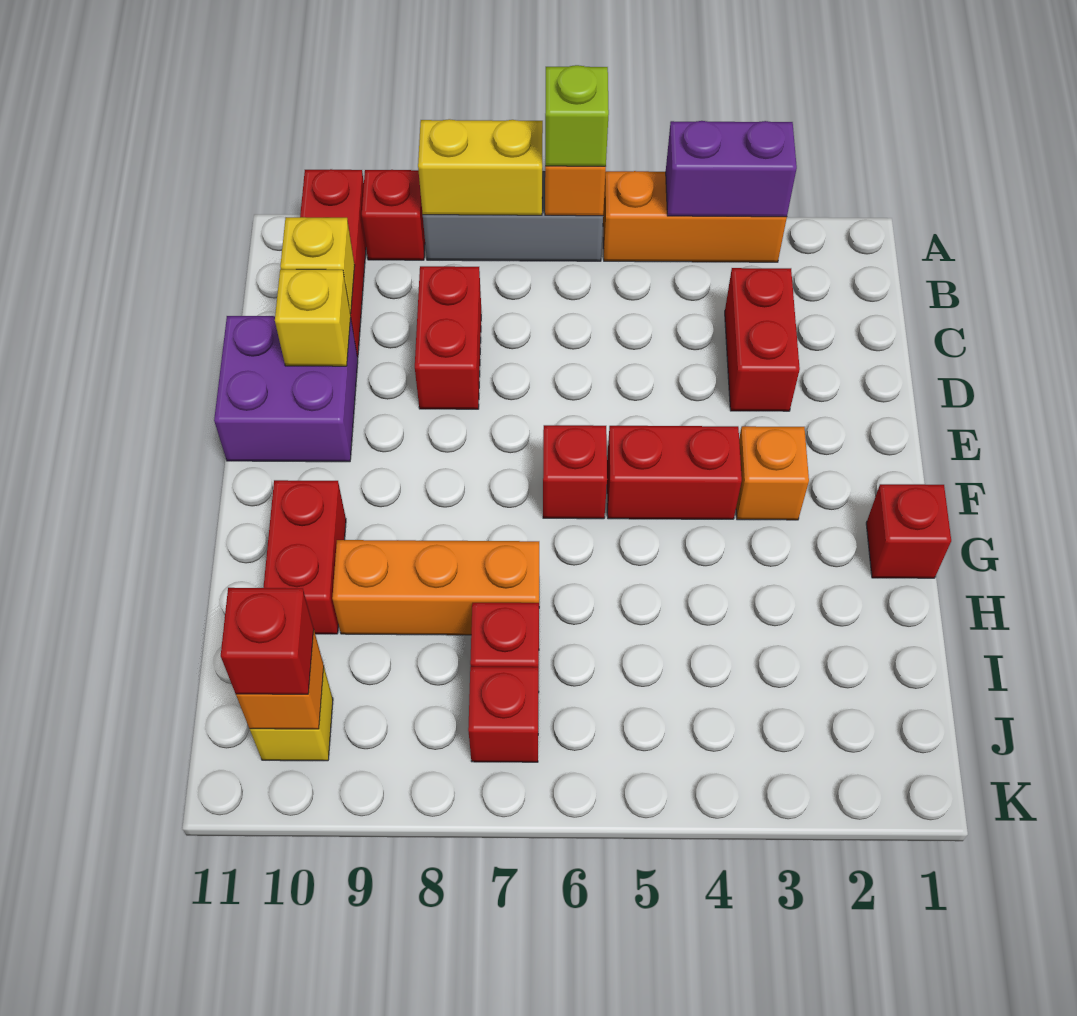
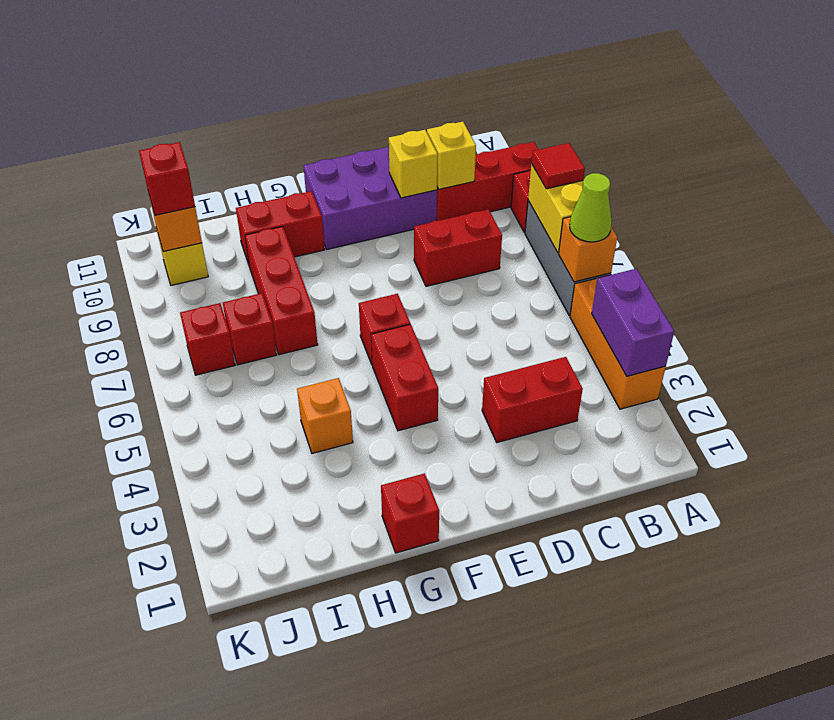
lime brick A6 level 3 -> lime cone A6 level 3
none -> red tile A8 level 3
purple brick D10:E11 level 1 -> purple brick D10:F11 level 1
orange brick F3 level 1 -> orange brick H4 level 1
orange brick H7:H9 level 1 -> red brick H7:H9 level 1

